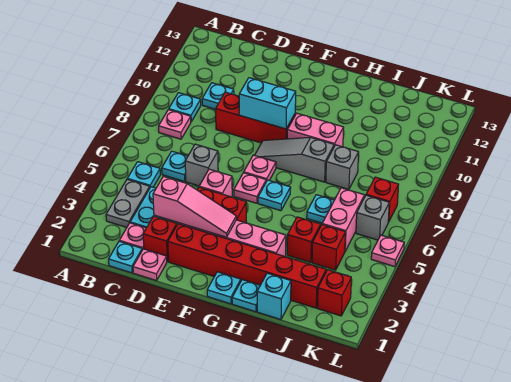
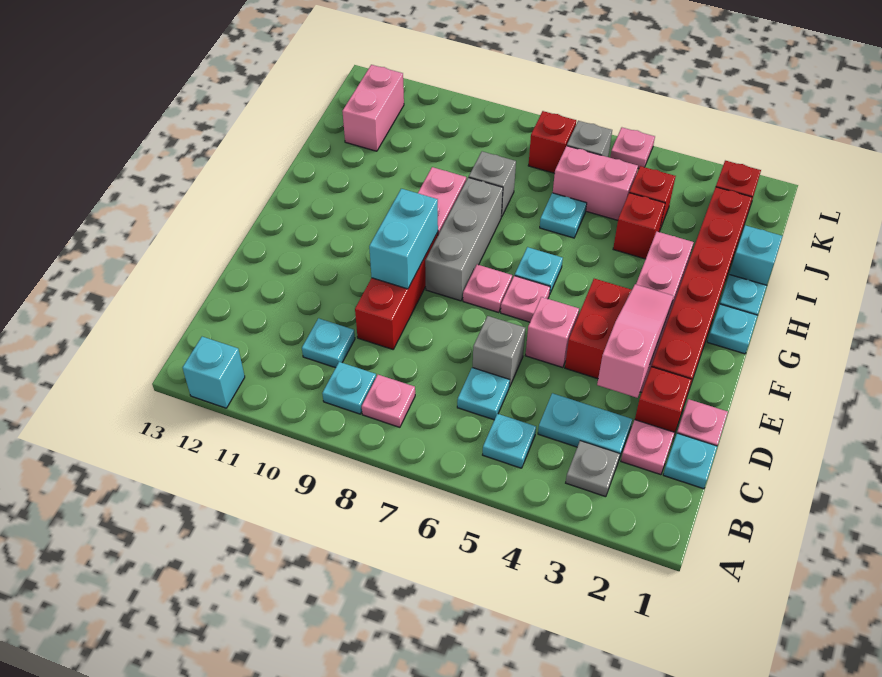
none -> cyan brick A12 level 1
grey plate B3:B4 level 1 -> grey plate B3 level 1
grey slope F8:H8 level 1 top H -> grey brick F8:H8 level 1
none -> pink brick J12:K12 level 1

